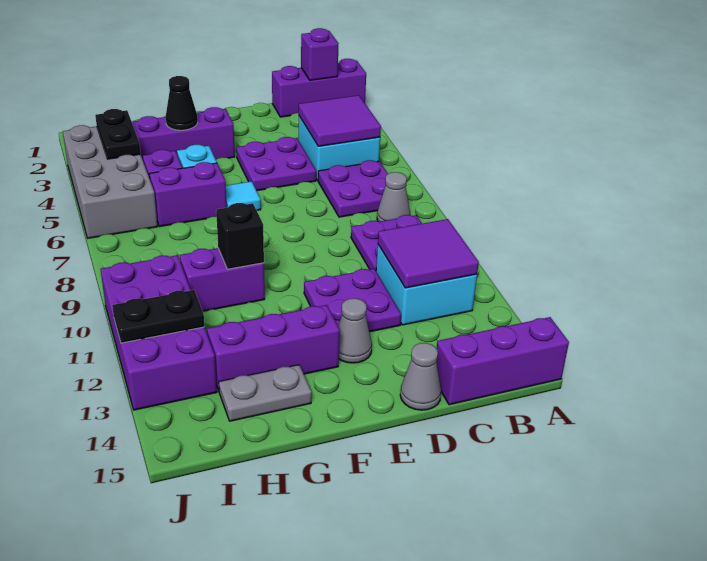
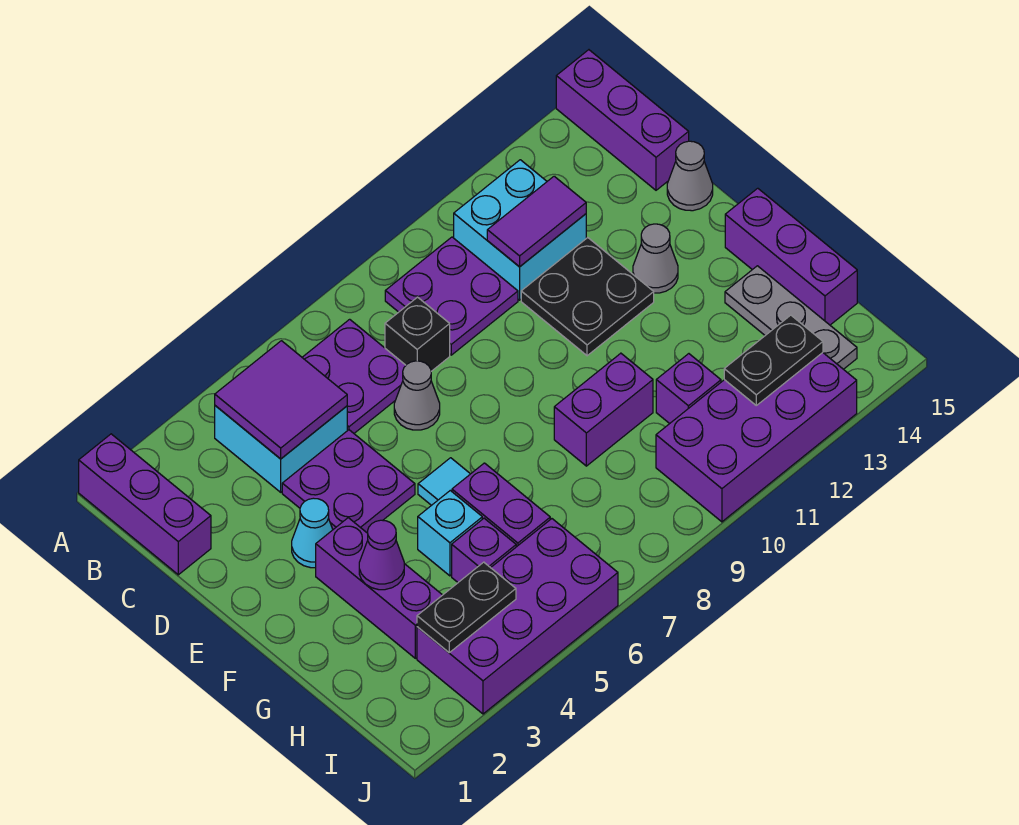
purple brick B1 level 2 -> purple brick H11 level 1
grey cone B8 level 1 -> grey cone D7 level 1
purple tile B11:C12 level 2 -> purple tile C11:C12 level 2
purple plate D11:E12 level 1 -> black plate D11:E12 level 1
none -> cyan cone E3 level 1
purple brick F13:H13 level 1 -> purple brick F15:H15 level 1
black cone G3 level 2 -> purple cone G3 level 2
purple brick G10:H10 level 1 -> purple brick G9:G10 level 1
black brick G10 level 2 -> black brick C8 level 1
grey plate G14:H14 level 1 -> grey plate G14:I14 level 1
grey brick I3:J6 level 1 -> purple brick I3:J6 level 1
black plate I12:J12 level 2 -> black plate I12:I13 level 2

